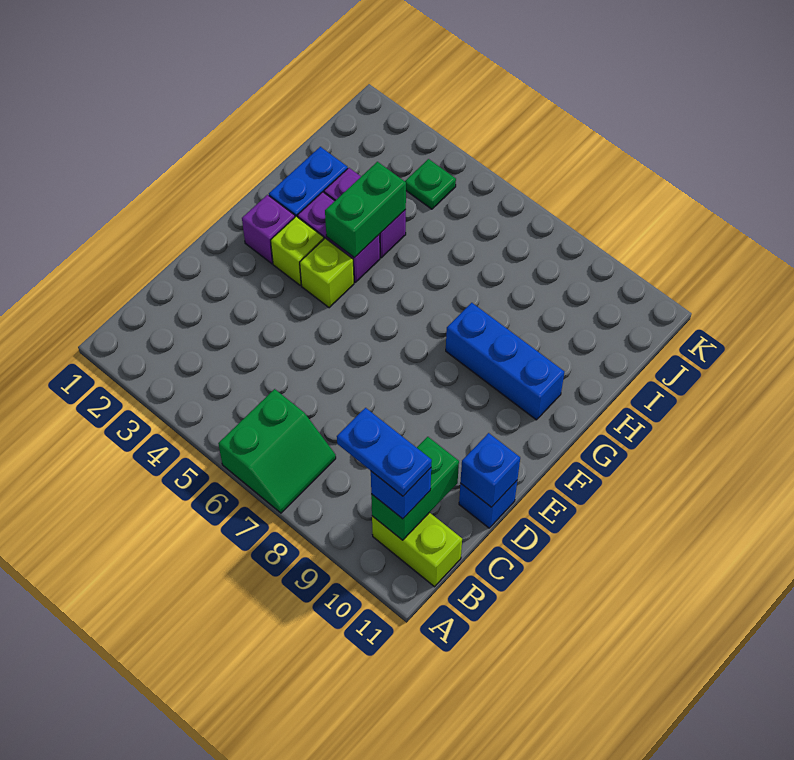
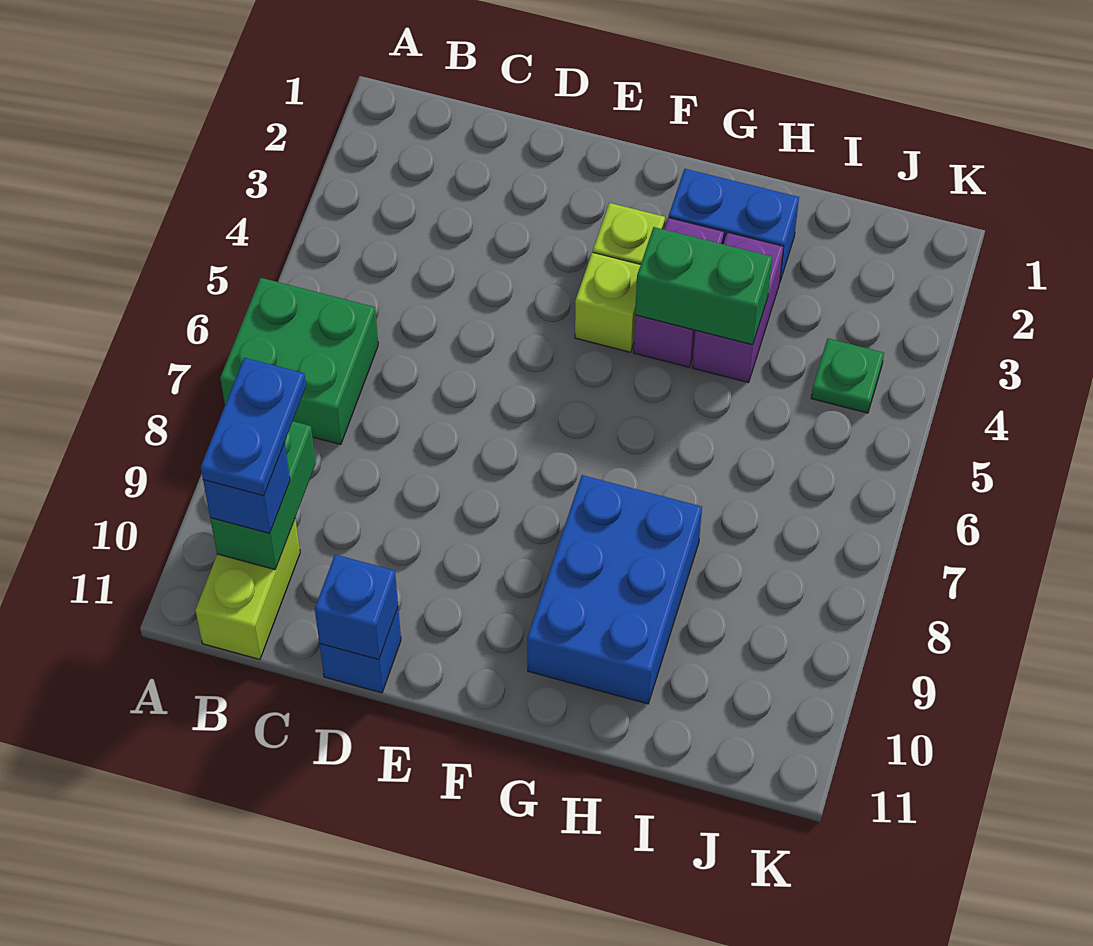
green slope A6:B7 level 1 top 6 -> green brick A6:B7 level 1
green brick B10:C10 level 2 -> green brick B9:B10 level 2
purple brick F2 level 1 -> none
blue brick G8:G10 level 1 -> blue brick G8:H10 level 1

